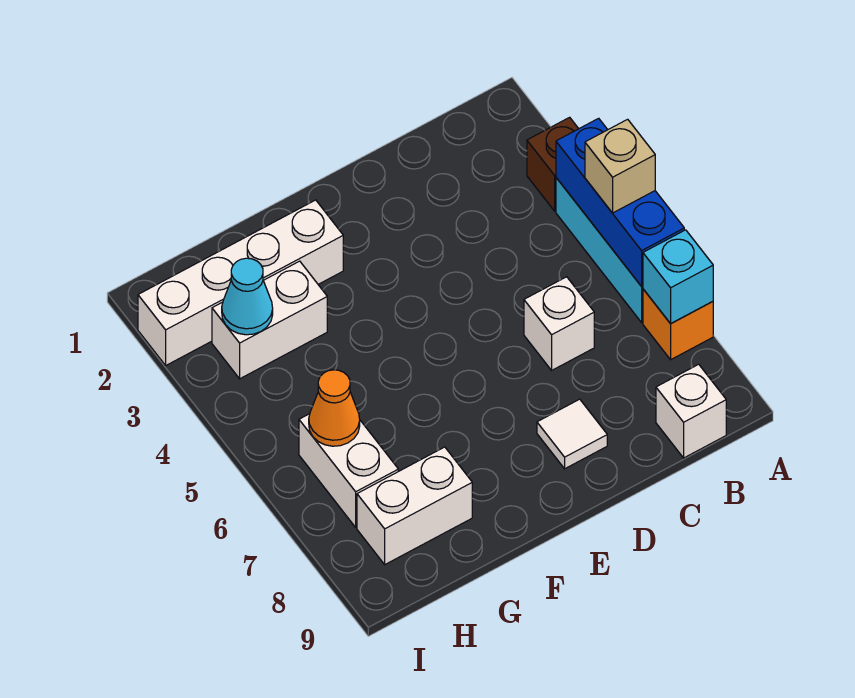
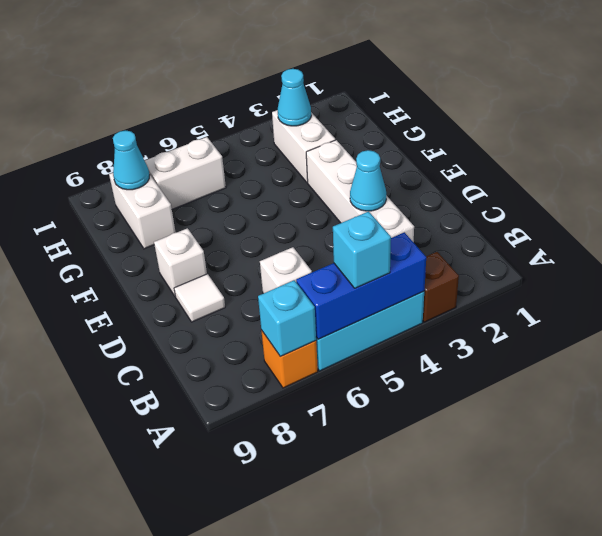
tan brick A5 level 3 -> cyan brick A5 level 3
white brick B9 level 1 -> white brick E8 level 1
none -> cyan cone D3 level 2
white brick F2:I2 level 1 -> white brick C3:F3 level 1
orange cone H6 level 2 -> none
none -> cyan cone H8 level 2

